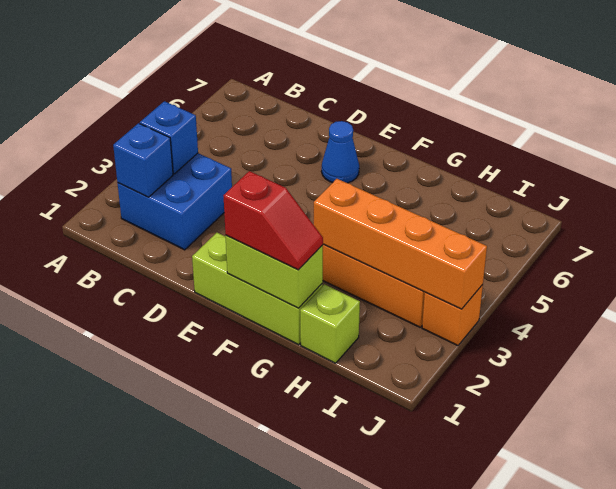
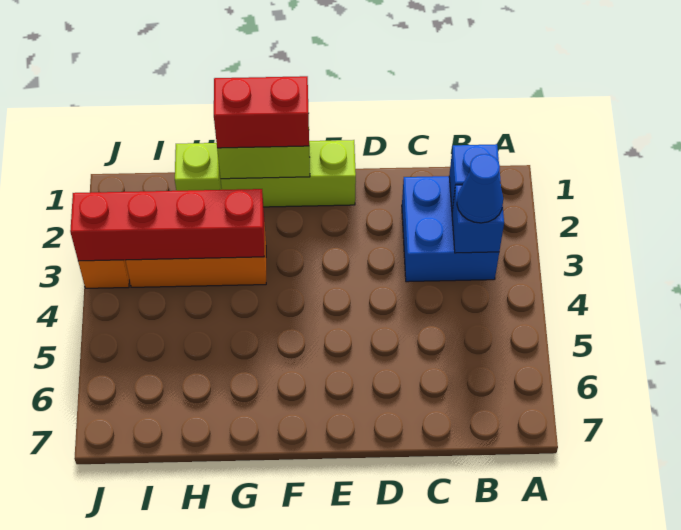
blue cone E6 level 1 -> blue cone B3 level 3
red slope F1:G1 level 3 top F -> red brick F1:G1 level 3
orange brick G3:J3 level 2 -> red brick G3:J3 level 2

